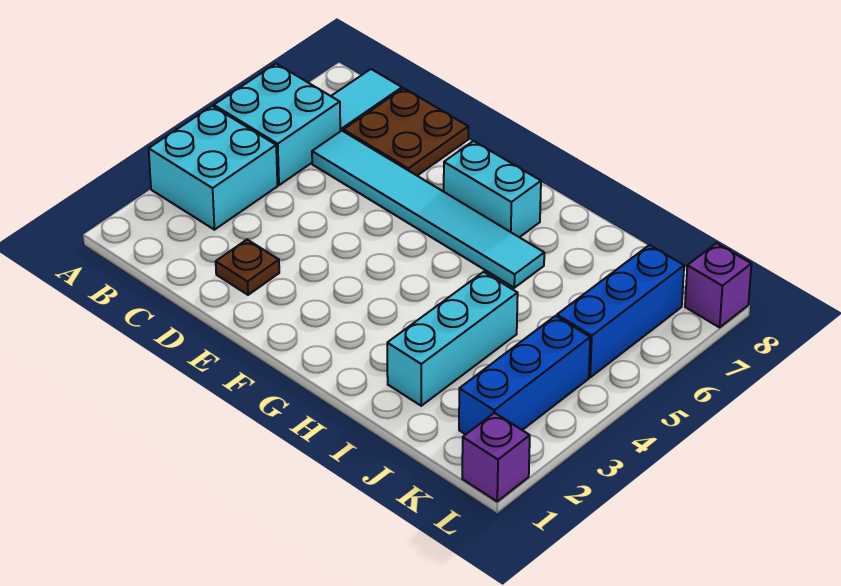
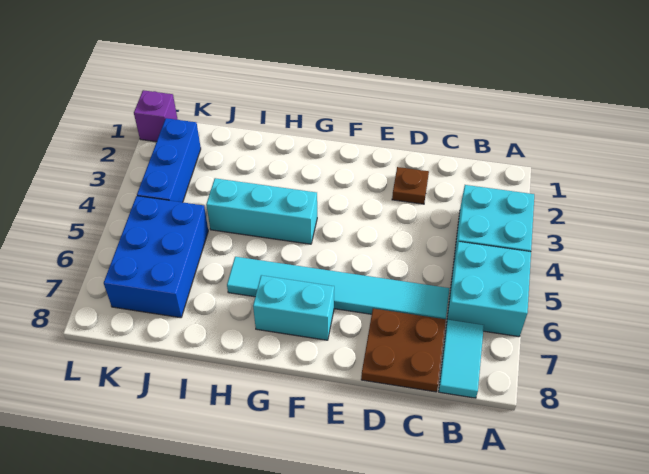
cyan brick I2:I4 level 1 -> cyan brick G4:I4 level 1
blue brick K5:K7 level 1 -> blue brick J5:K7 level 1
purple brick L8 level 1 -> none

